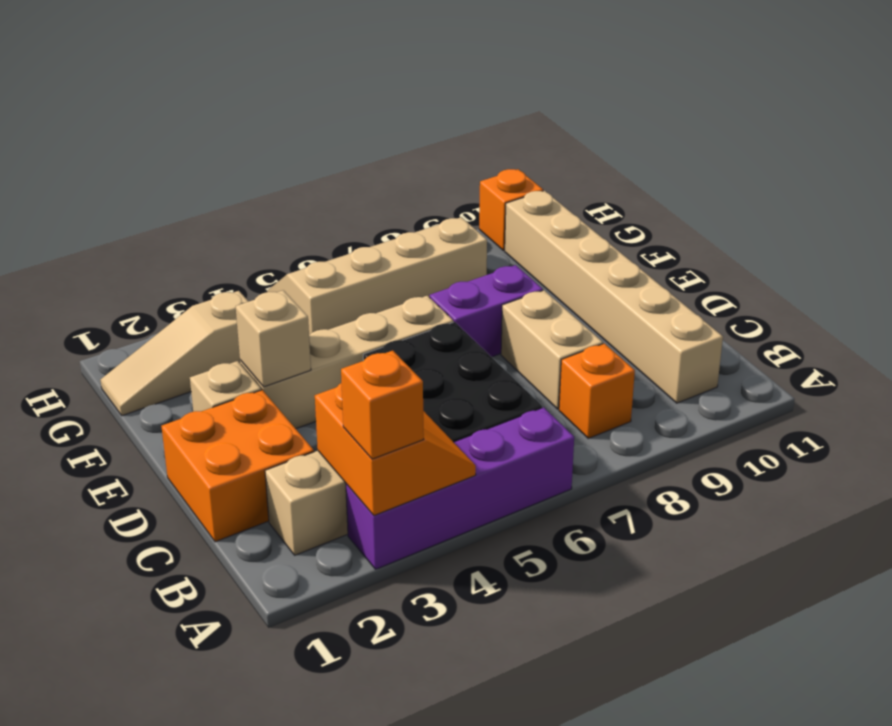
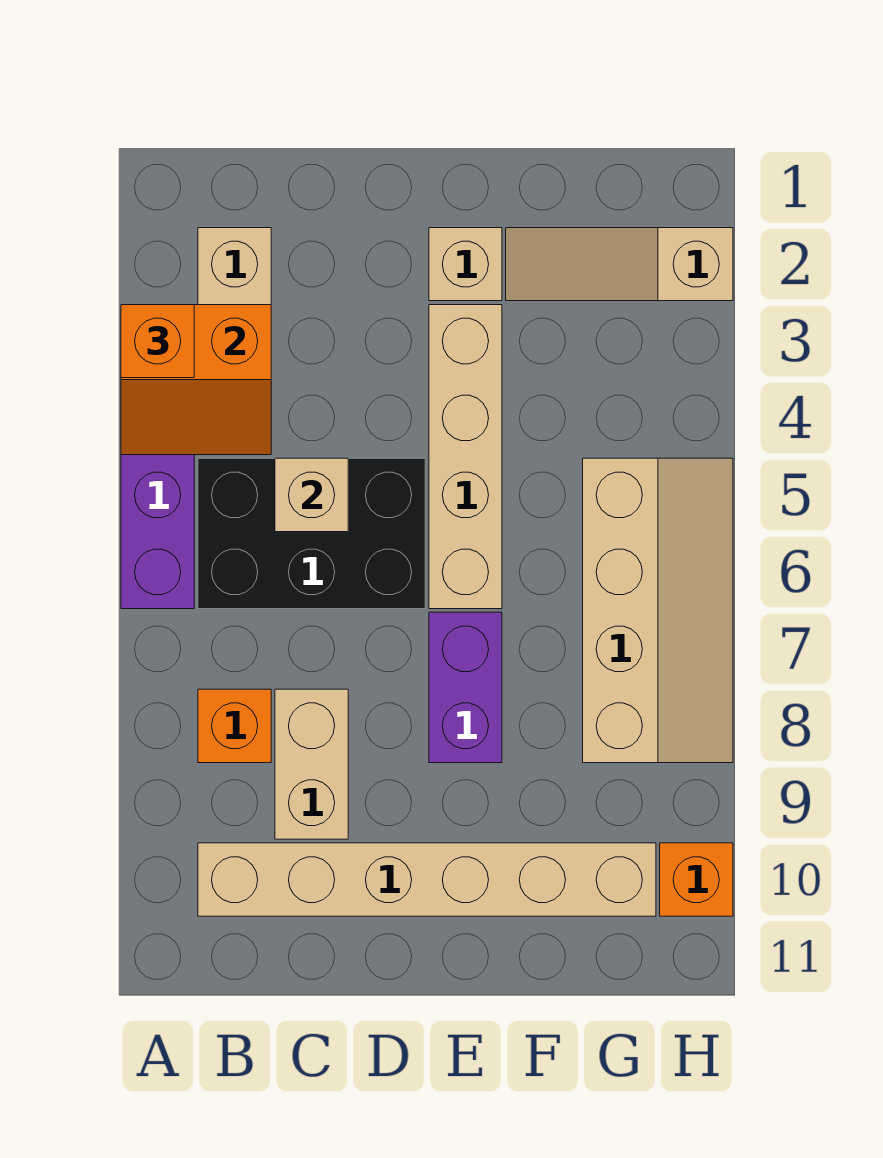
orange brick C1:D2 level 1 -> none
tan brick C8:D8 level 1 -> tan brick C8:C9 level 1
tan brick E3 level 2 -> tan brick C5 level 2
tan slope G1:G3 level 1 top 3 -> tan slope F2:H2 level 1 top H

